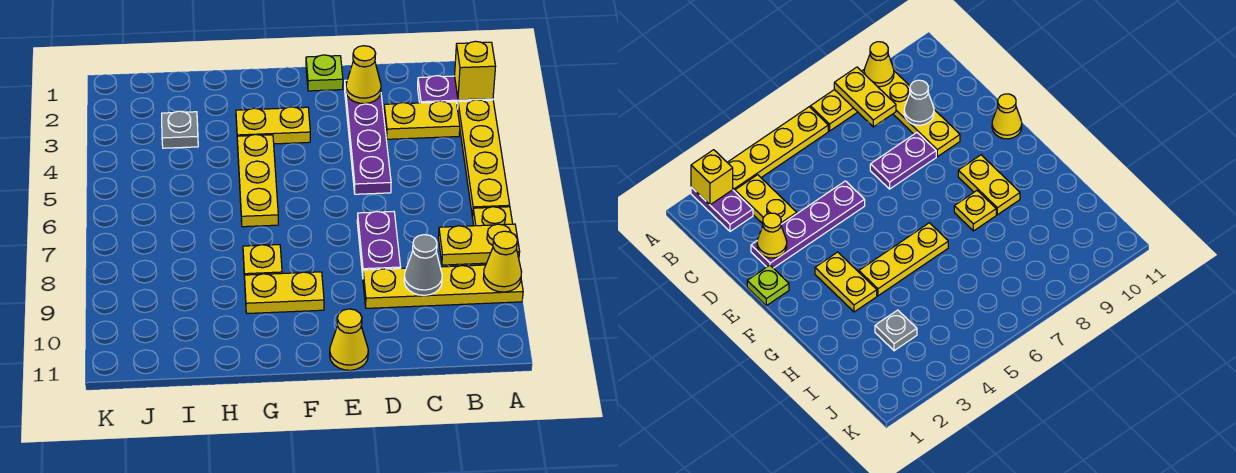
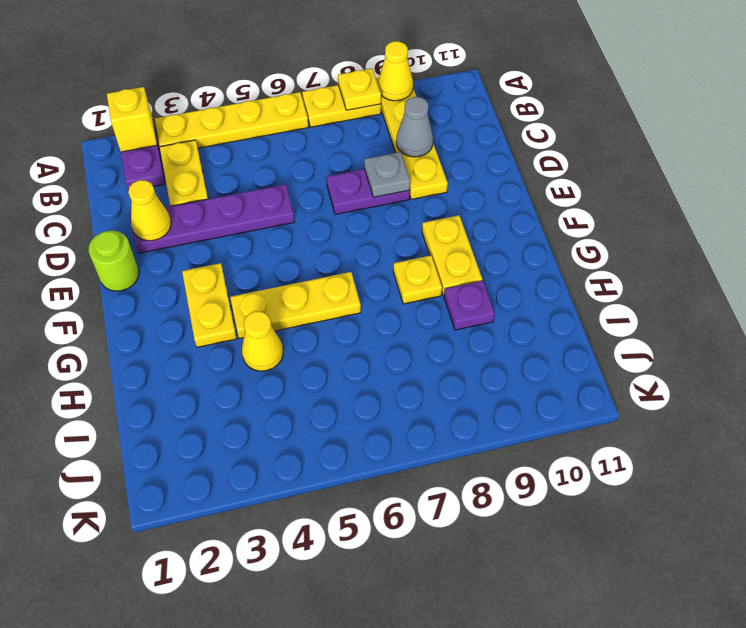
yellow plate A8:B8 level 2 -> yellow plate A8 level 2
lime plate E1 level 1 -> lime round brick E1 level 1
yellow cone E11 level 1 -> yellow cone H4 level 1
none -> purple plate H9 level 1
grey plate I3 level 1 -> grey plate D8 level 2

